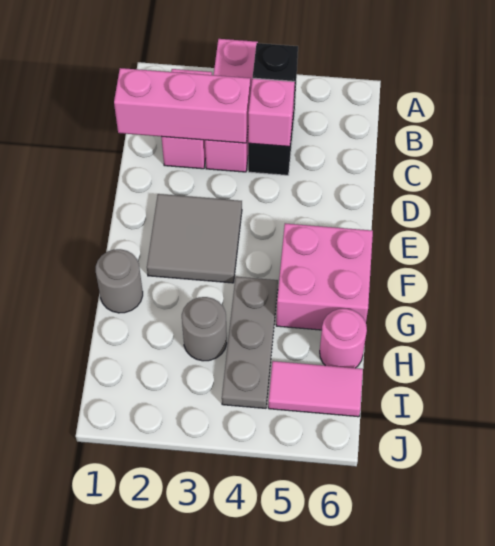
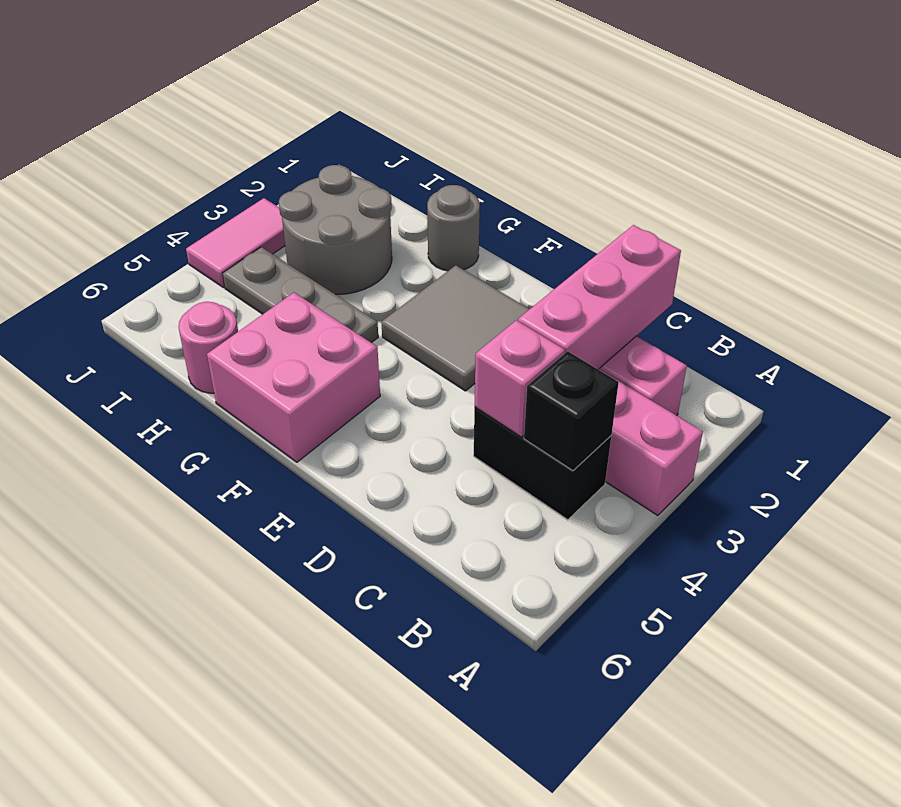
grey round brick H3 level 1 -> grey round brick H2:I3 level 1
pink tile I5:I6 level 1 -> pink tile J3:J4 level 1

